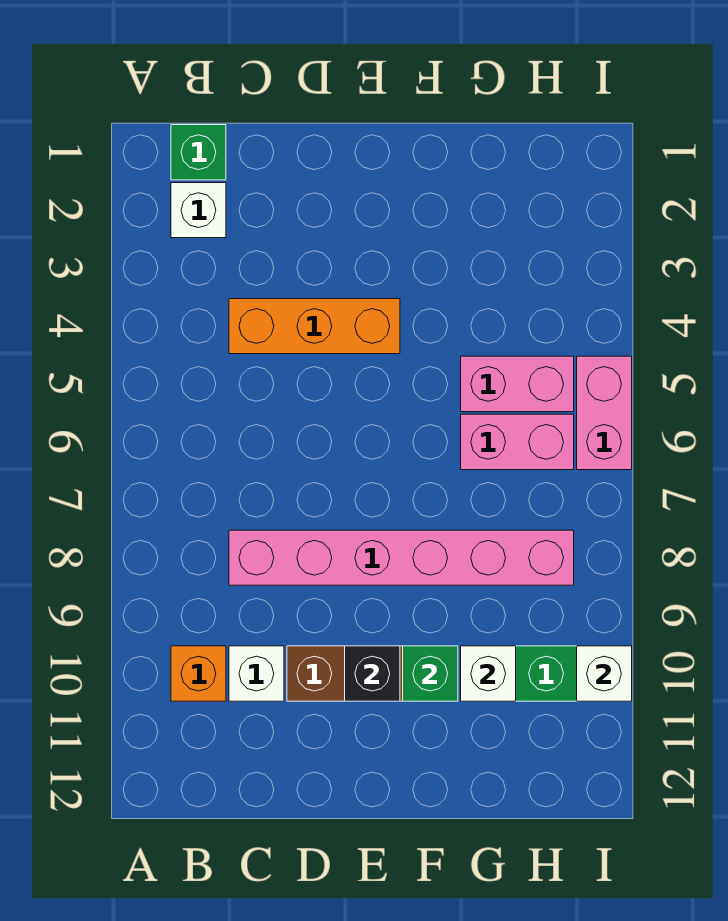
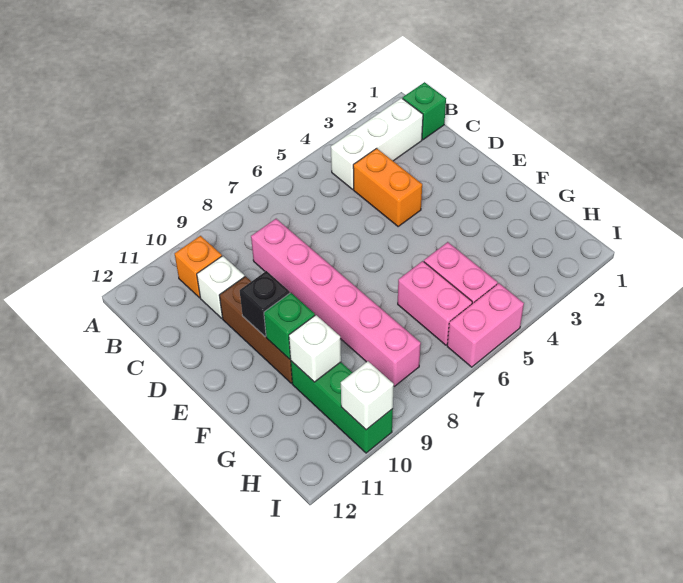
white brick B2 level 1 -> white brick B2:B4 level 1
orange brick C4:E4 level 1 -> orange brick C4:D4 level 1

